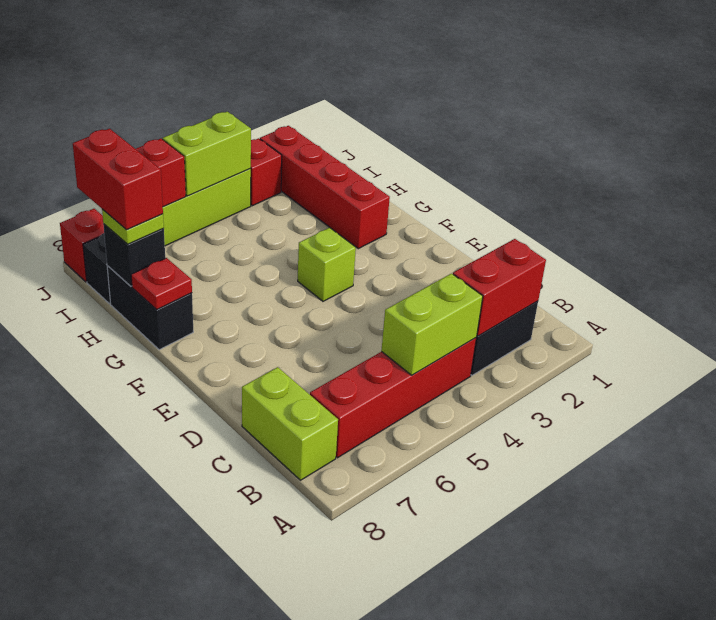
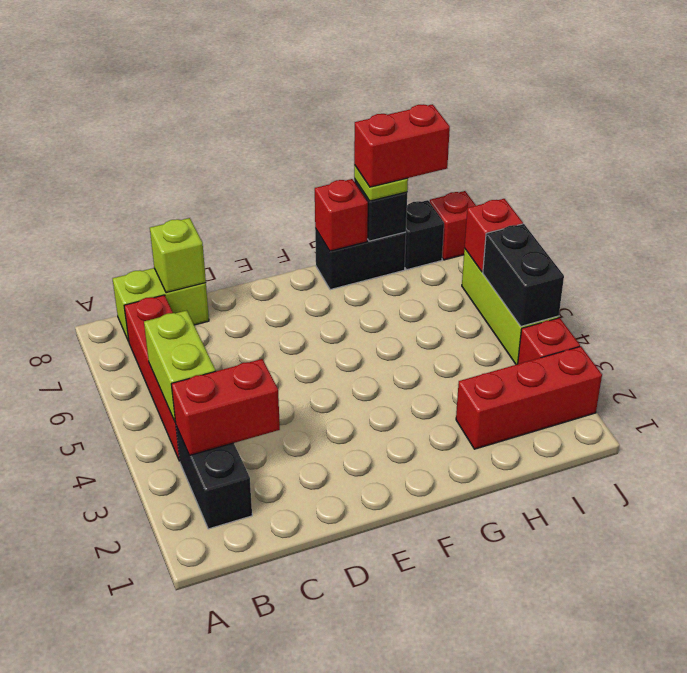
red brick B2:B3 level 2 -> red brick B3:C3 level 2
lime brick F4 level 1 -> lime brick C8 level 2
red brick G2:J2 level 1 -> red brick H2:J2 level 1
red plate G8 level 2 -> red brick G8 level 2
lime brick J4:J5 level 2 -> black brick J4:J5 level 2

